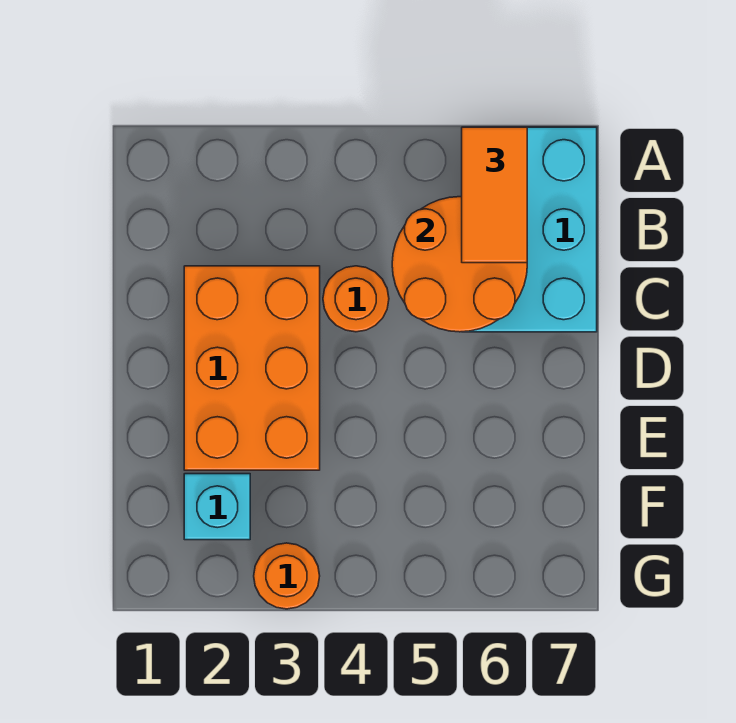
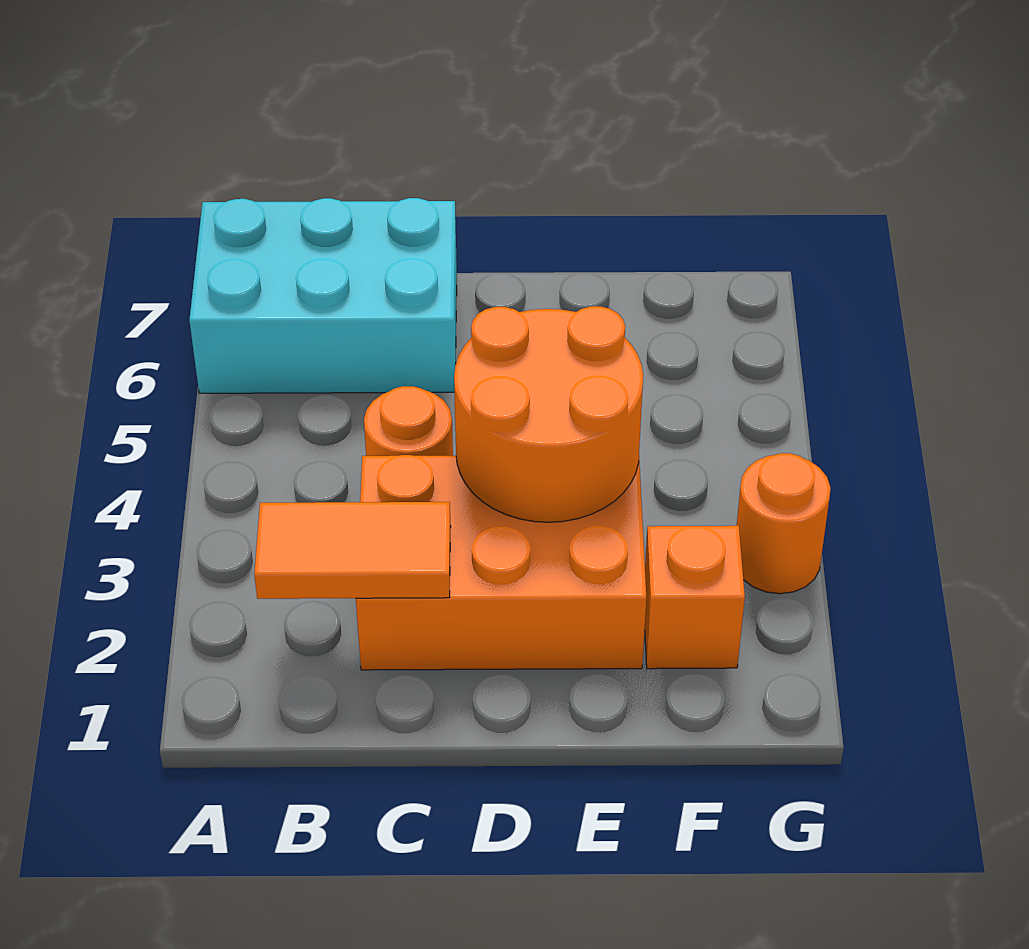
orange tile A6:B6 level 3 -> orange tile B2:C2 level 2
orange round brick B5:C6 level 2 -> orange round brick D3:E4 level 2
cyan brick F2 level 1 -> orange brick F2 level 1

